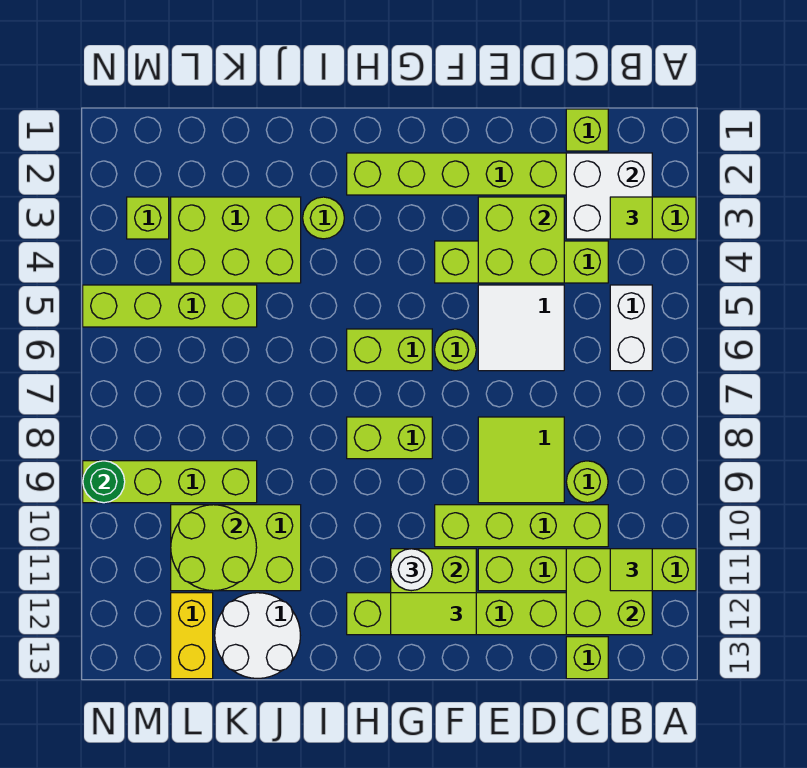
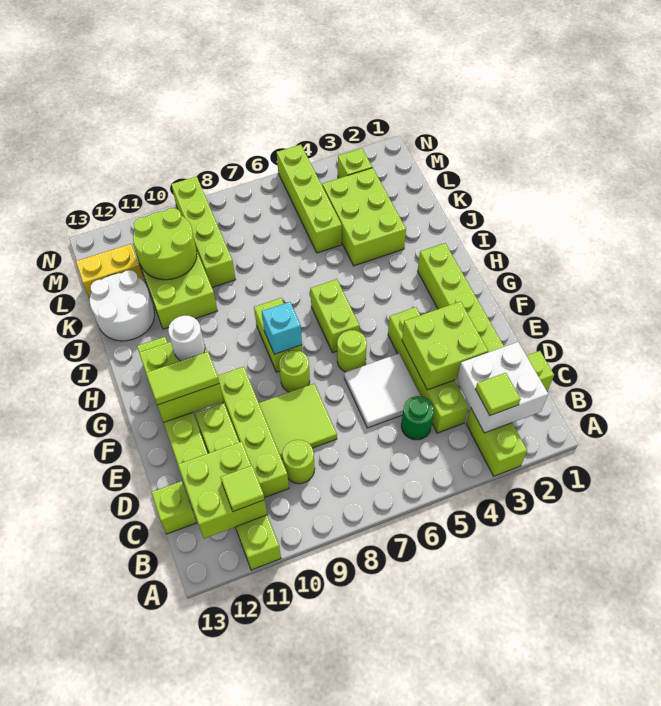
white brick B5:B6 level 1 -> none
lime tile F12:G12 level 3 -> lime tile F11:F12 level 3
none -> cyan brick G8 level 2
lime round brick I3 level 1 -> lime round brick F8 level 1
green round brick N9 level 2 -> green round brick C5 level 1

